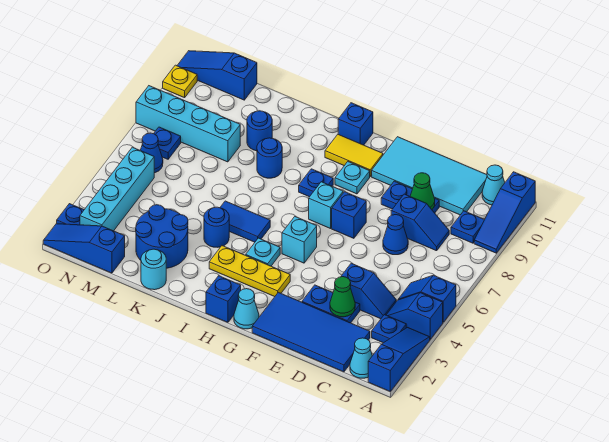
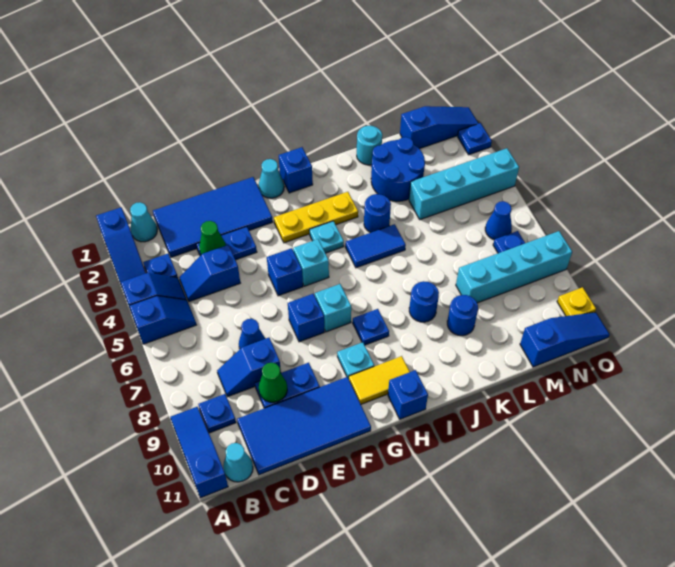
cyan tile C10:F11 level 1 -> blue tile C10:F11 level 1
none -> blue brick F5 level 1
cyan brick N2:N5 level 1 -> cyan brick L4:O4 level 1

